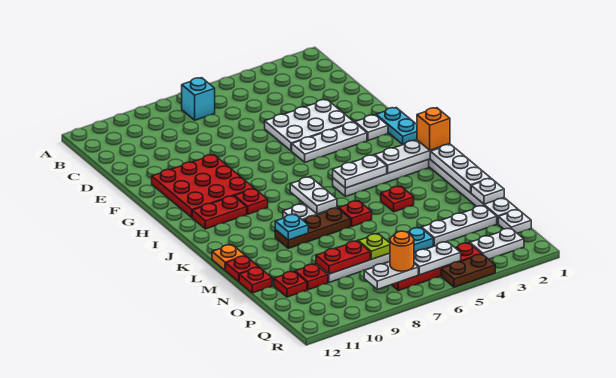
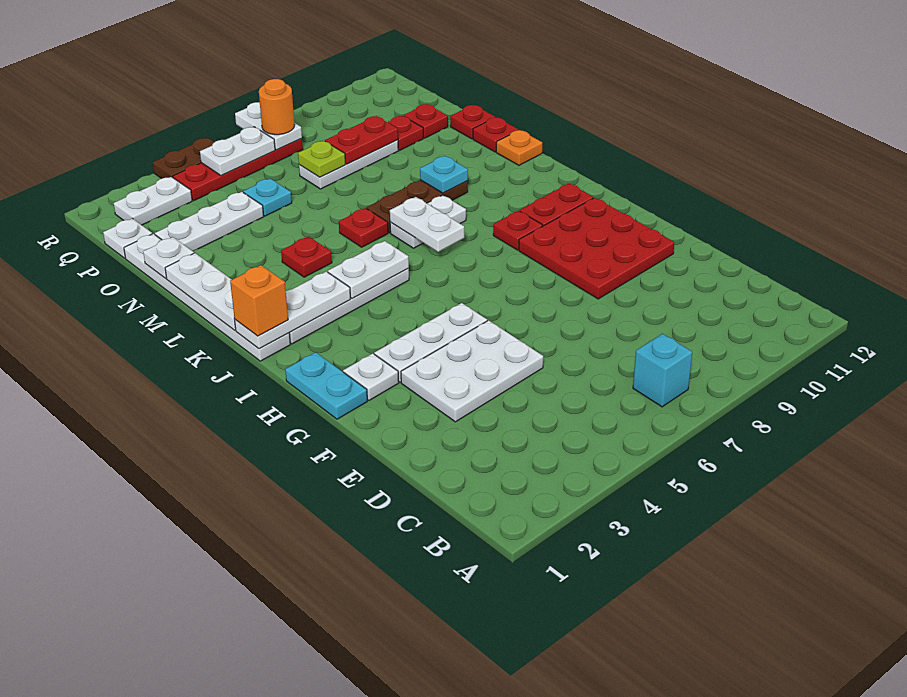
white plate Q7:Q8 level 2 -> white plate Q7:R7 level 2

